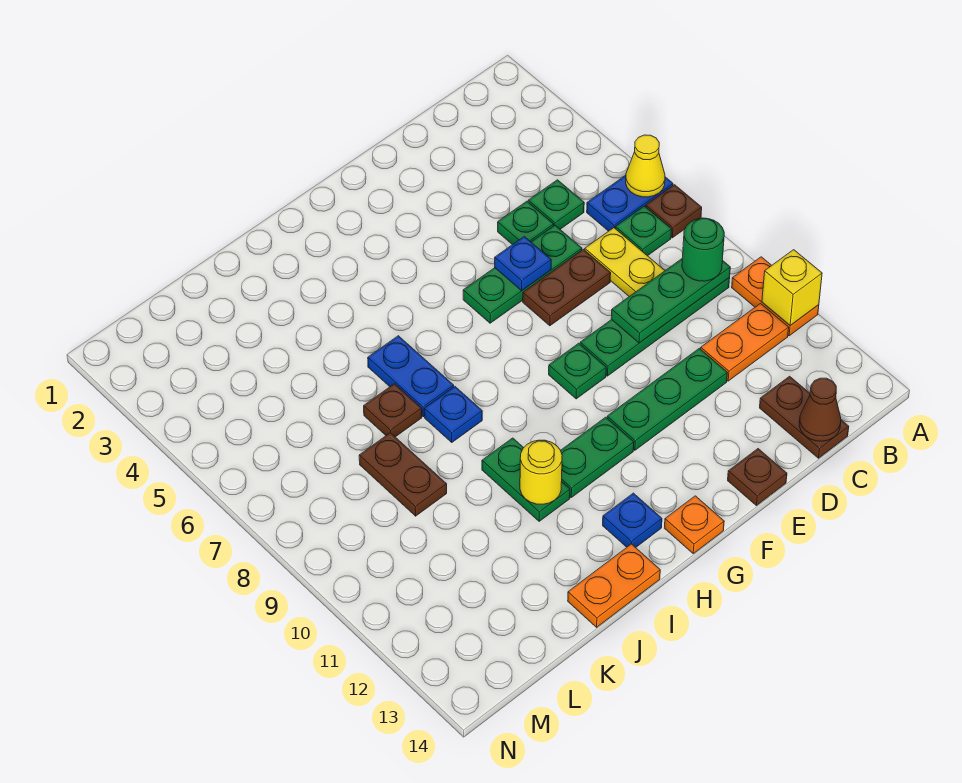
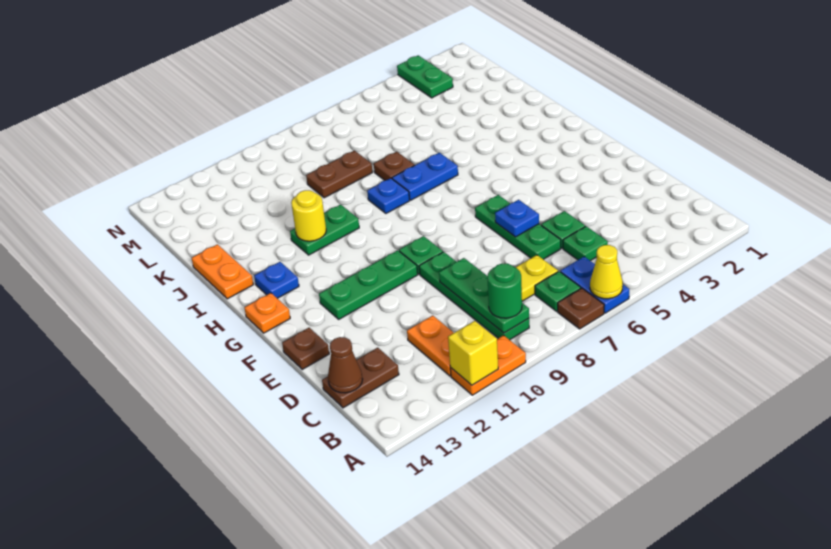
brown plate D7:E7 level 1 -> none
green plate D11:F11 level 1 -> green plate F10:F12 level 1
green plate G11:H11 level 1 -> green plate M3:N3 level 1

